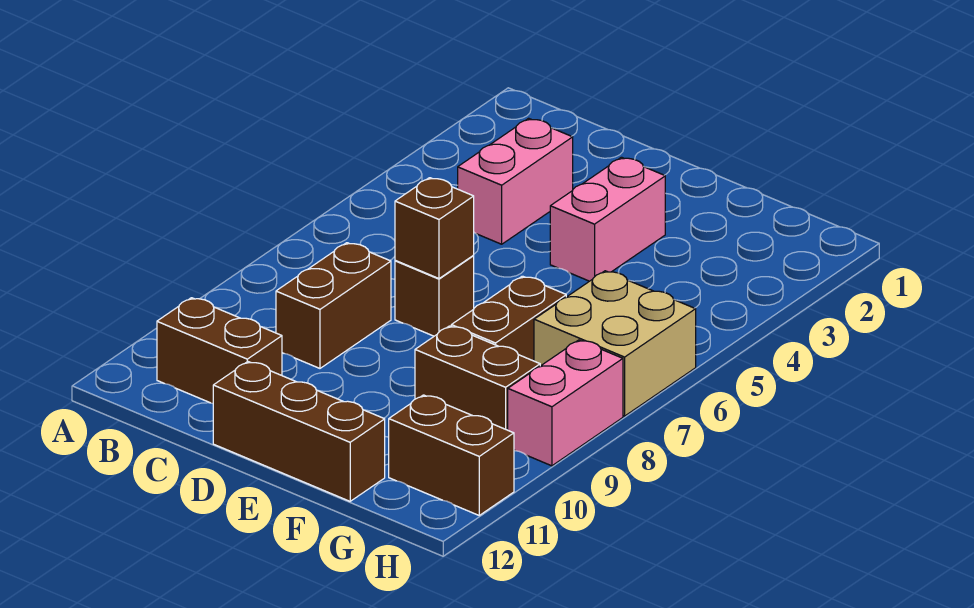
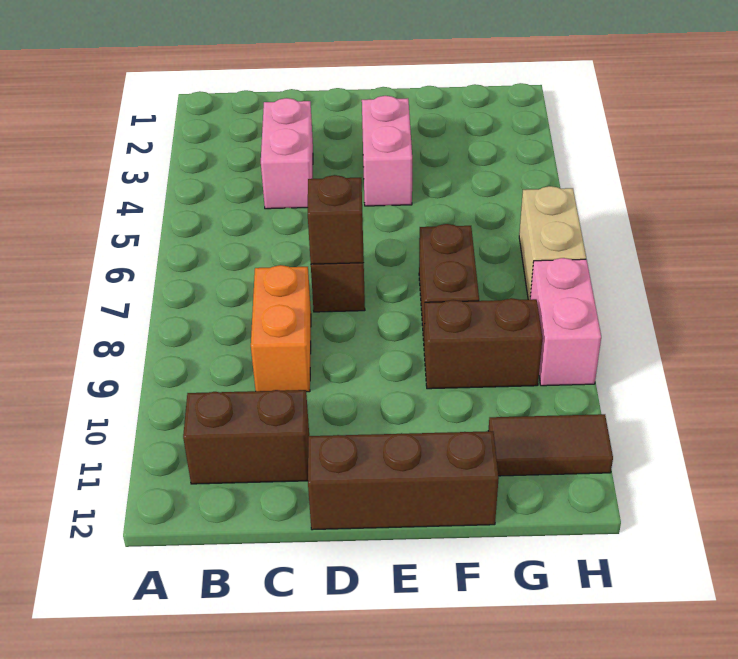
brown brick C8:C9 level 1 -> orange brick C8:C9 level 1
tan brick G6:H7 level 1 -> tan brick H6:H7 level 1
brown brick G11:H11 level 1 -> brown tile G11:H11 level 1

